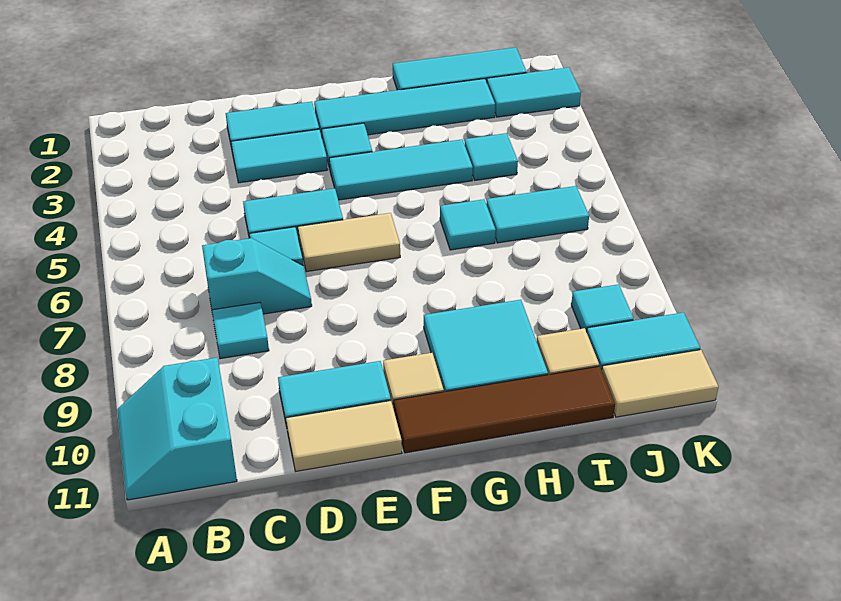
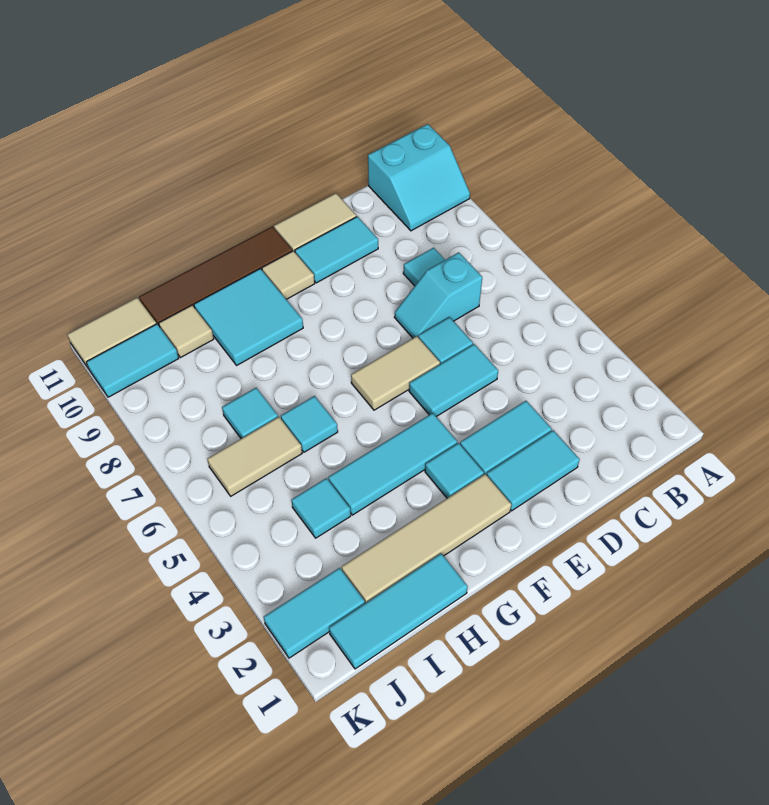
cyan slope A10:B11 level 1 top B -> cyan slope A10:B11 level 1 top 11
cyan tile F2:I2 level 1 -> tan tile F2:I2 level 1
cyan tile I6:J6 level 1 -> tan tile I6:J6 level 1
cyan tile J9 level 1 -> cyan tile I7 level 1

